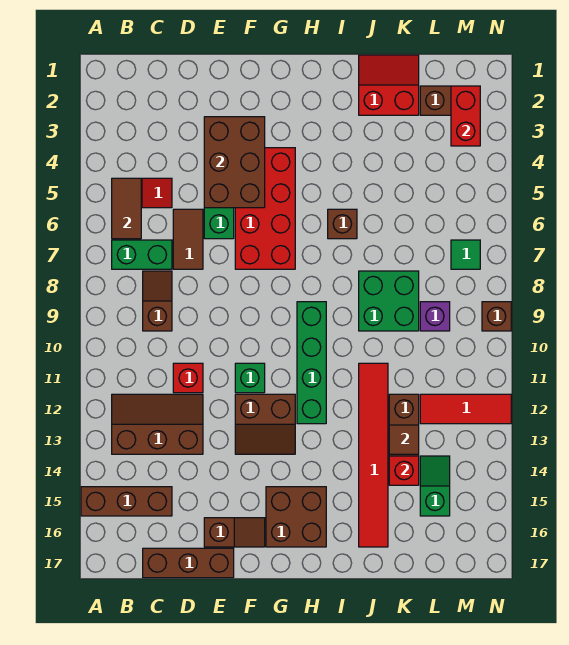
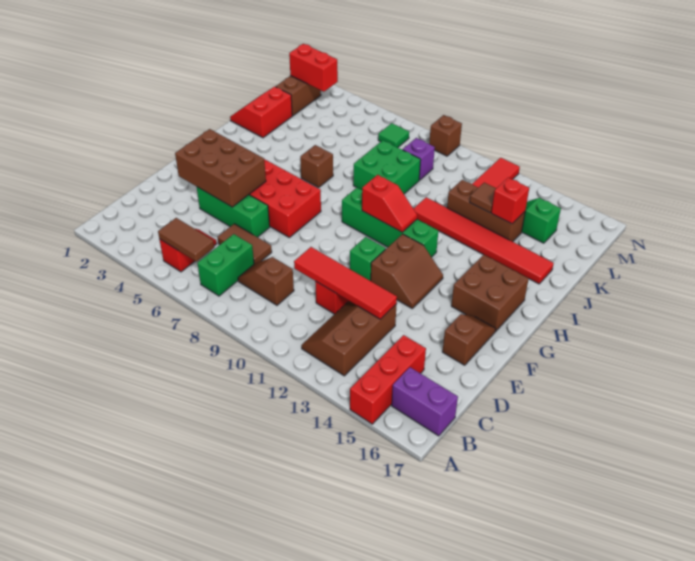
brown brick A15:C15 level 1 -> red brick A15:C15 level 1
none -> purple brick B16:B17 level 1
brown brick C17:E17 level 1 -> none
none -> red tile D10:D13 level 2
none -> red slope H10:H11 level 2 top 10

